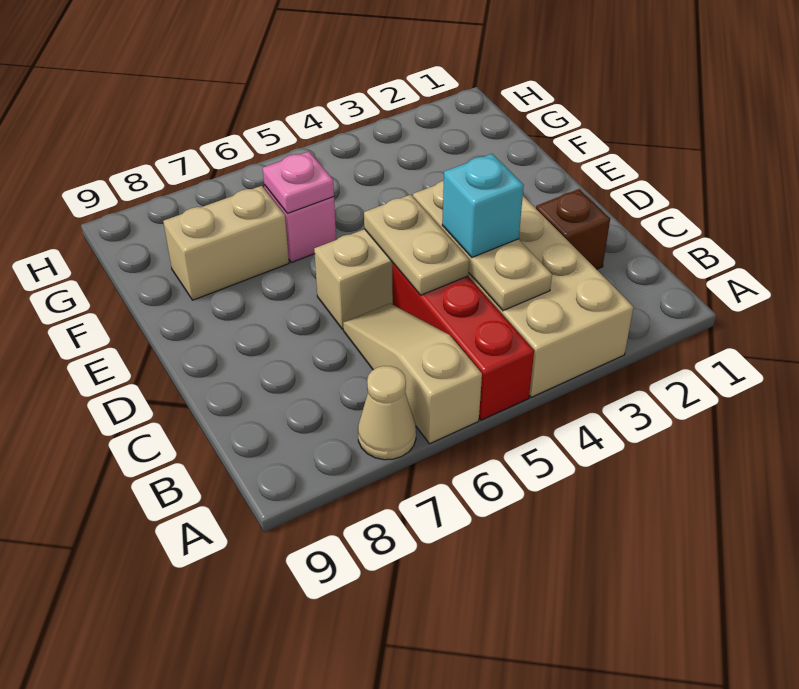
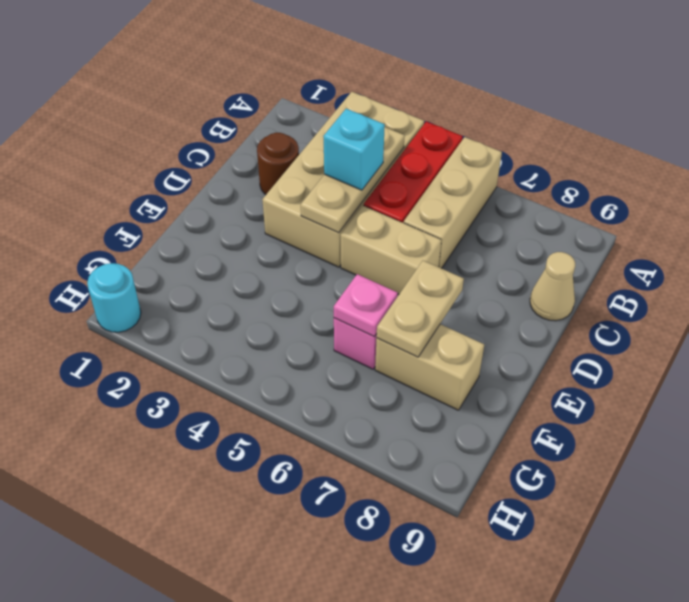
tan slope A6:C6 level 1 top A -> tan brick A6:C6 level 1
tan cone A7 level 1 -> tan cone C9 level 1
brown brick C2 level 1 -> brown round brick C2 level 1
tan plate C5:D5 level 2 -> tan plate E7:F7 level 2
none -> cyan round brick H1 level 1

